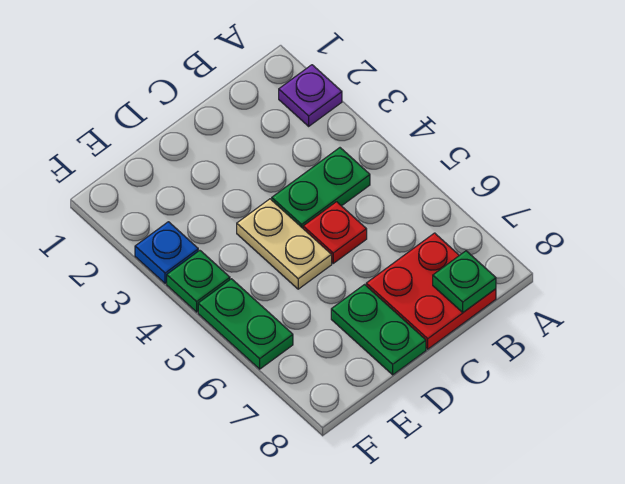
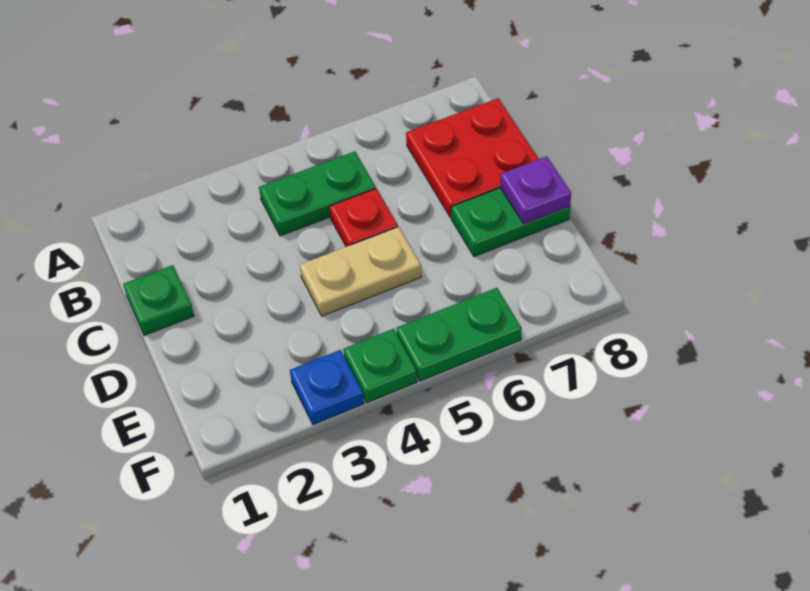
purple plate A2 level 1 -> purple plate D8 level 2
green plate B4:C4 level 1 -> green plate B4:B5 level 1
green plate B8 level 2 -> green plate C1 level 1

